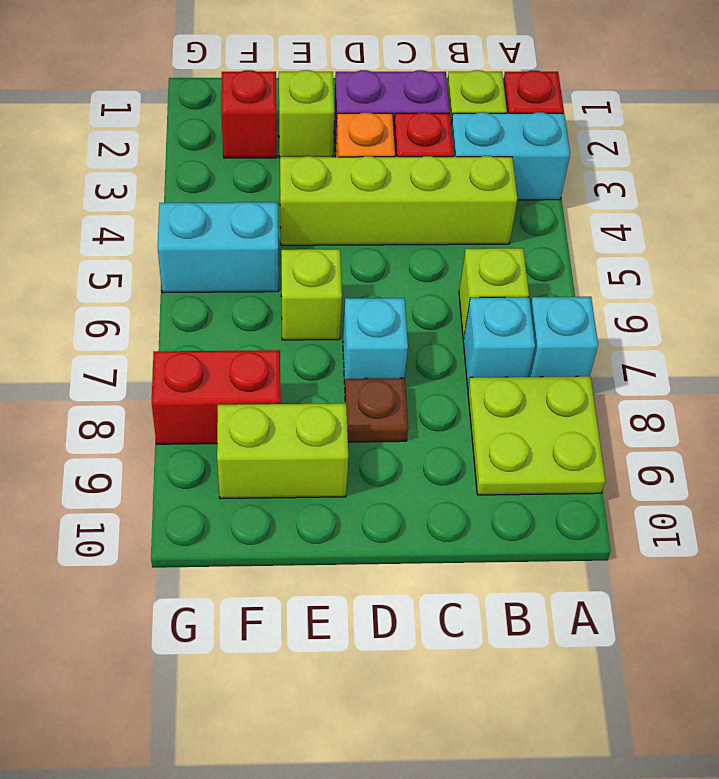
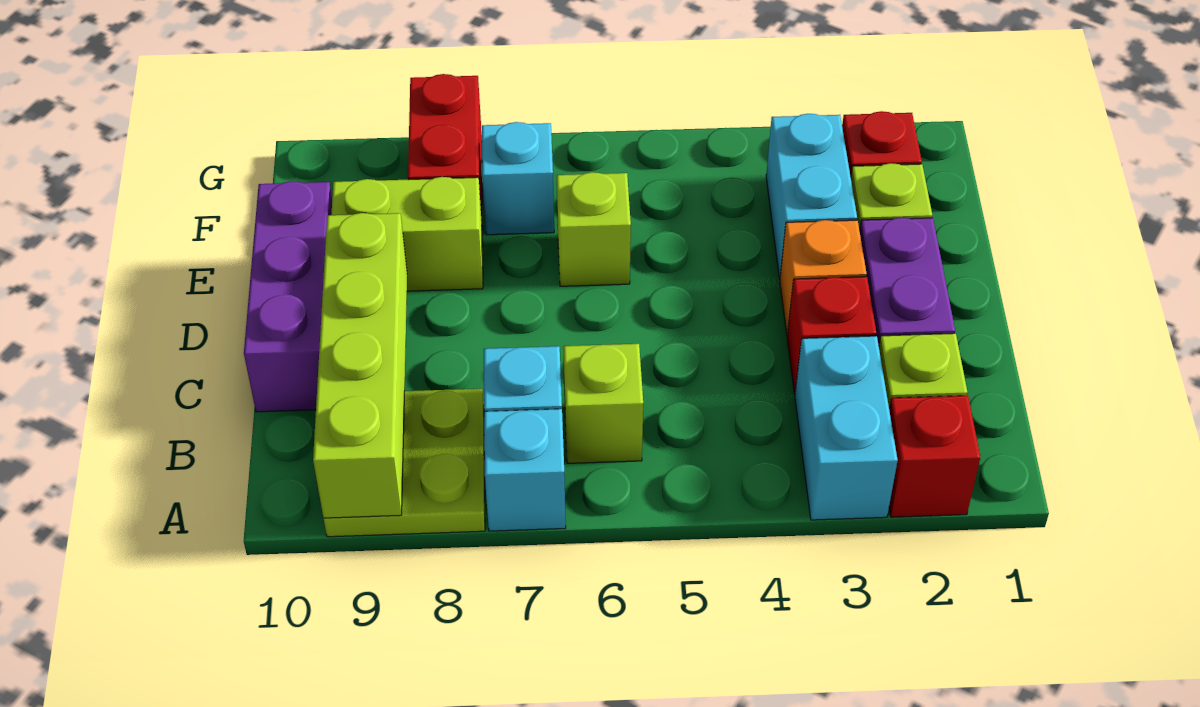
lime brick B4:E4 level 1 -> lime brick A9:D9 level 2
none -> purple brick C10:E10 level 1
cyan brick D7 level 1 -> cyan brick F7 level 1
brown plate D8 level 1 -> none
lime brick E9:F9 level 1 -> lime brick E8:E9 level 1
cyan brick F5:G5 level 1 -> cyan brick E3:F3 level 1

